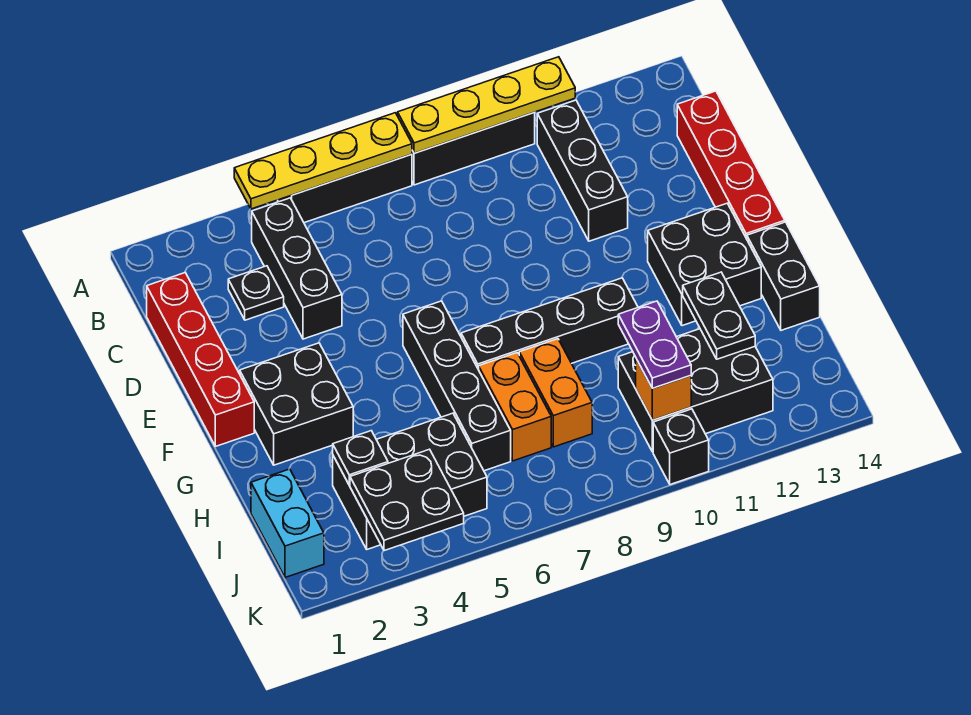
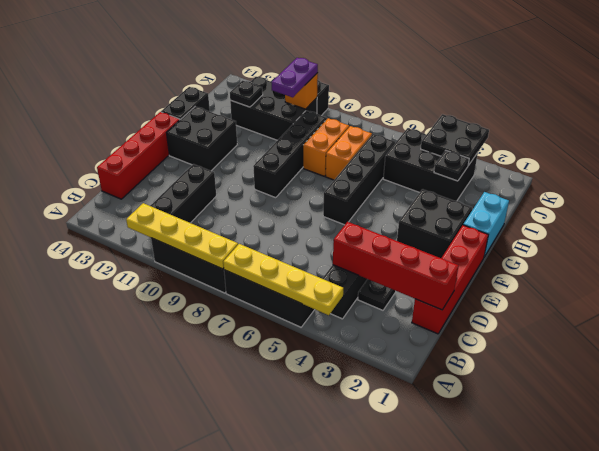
none -> red brick C1:C4 level 2
black brick G7:G10 level 1 -> black brick F9:I9 level 1
black plate H12:I12 level 2 -> black plate I12 level 2
cyan brick I1:J1 level 1 -> cyan brick G1:H1 level 1

